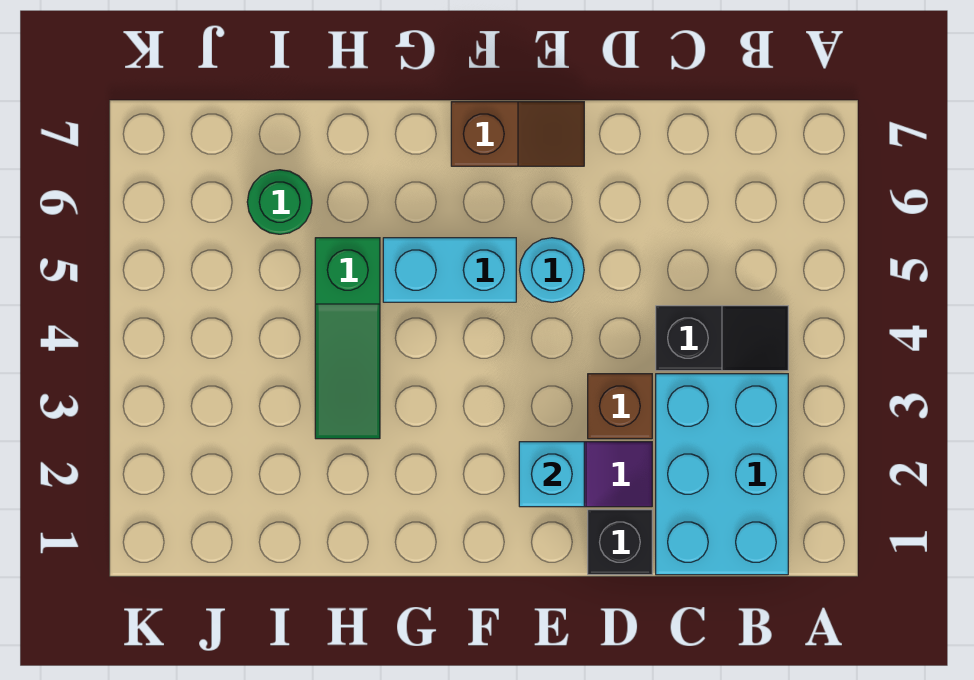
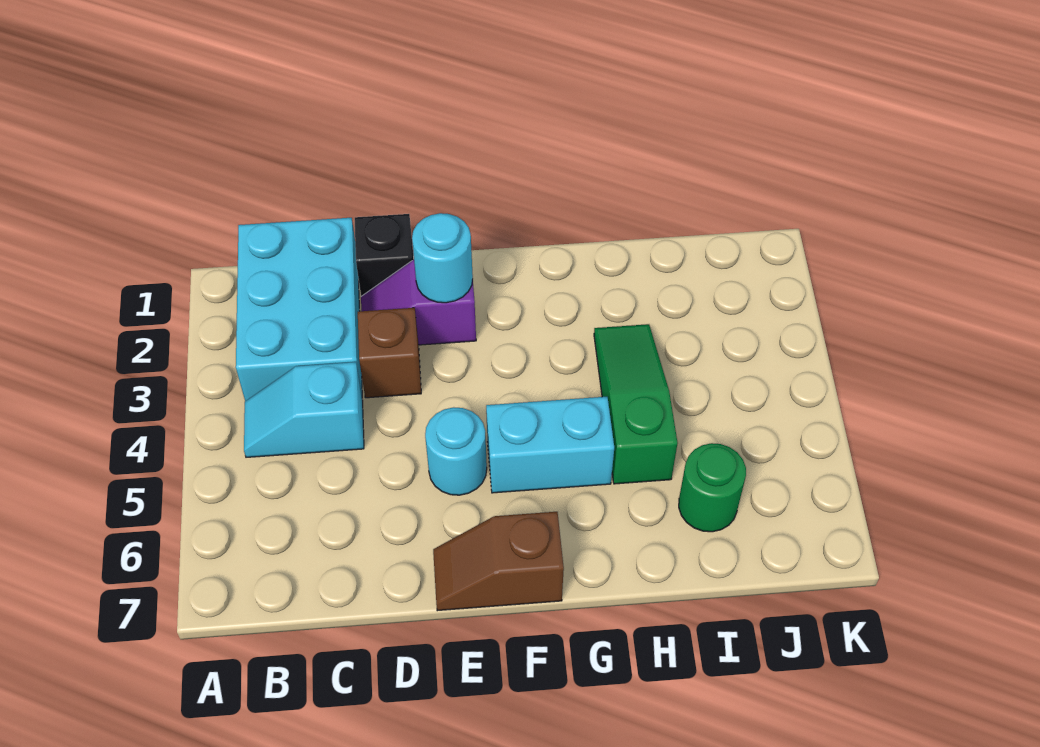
black slope B4:C4 level 1 top C -> cyan slope B4:C4 level 1 top C
cyan brick E2 level 2 -> cyan round brick E2 level 2

